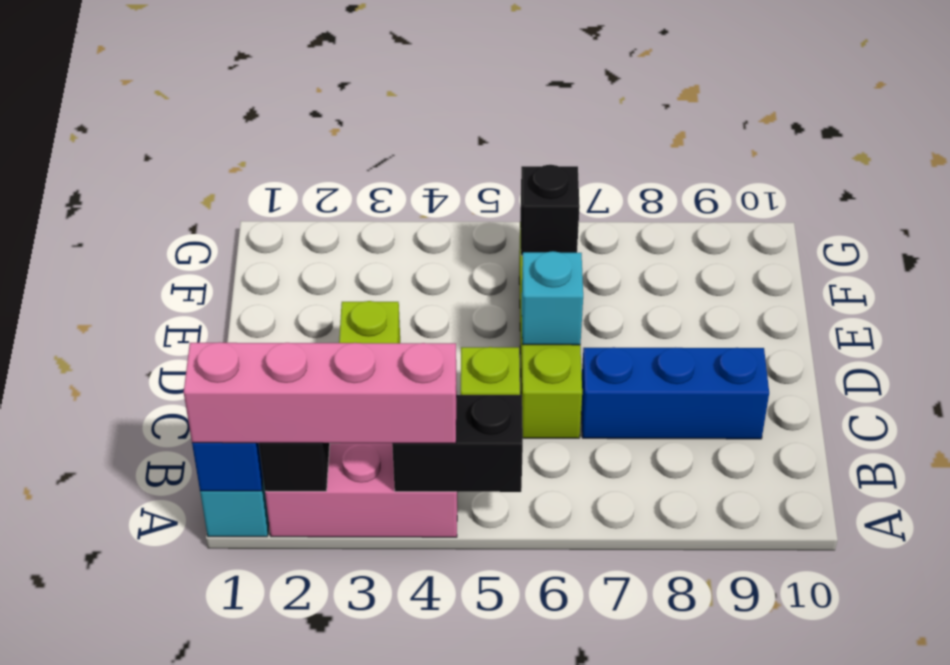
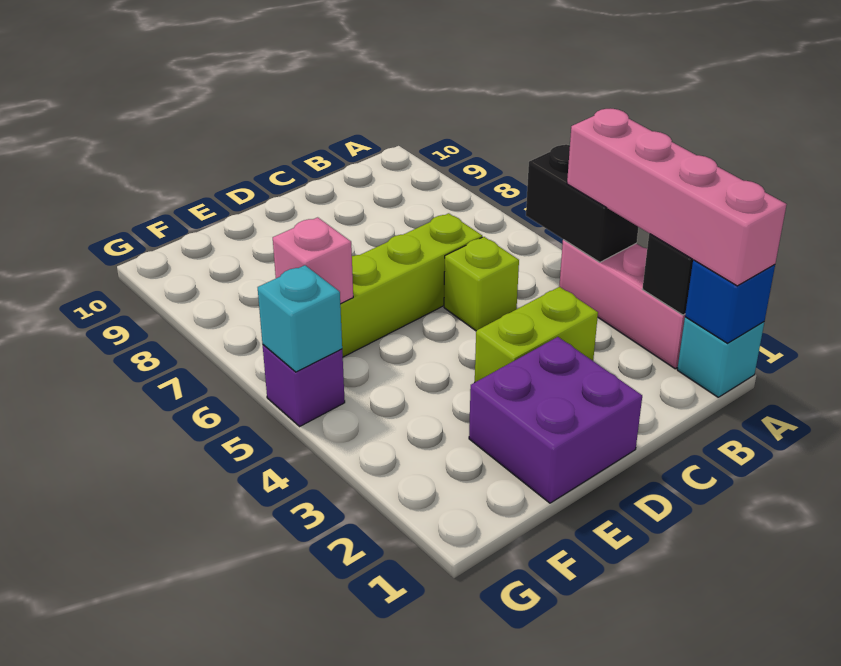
blue brick C7:C9 level 1 -> none
none -> purple brick D1:E2 level 1
cyan brick D6 level 2 -> cyan brick G5 level 2
black brick F6 level 2 -> pink brick F6 level 2
none -> purple brick G5 level 1

